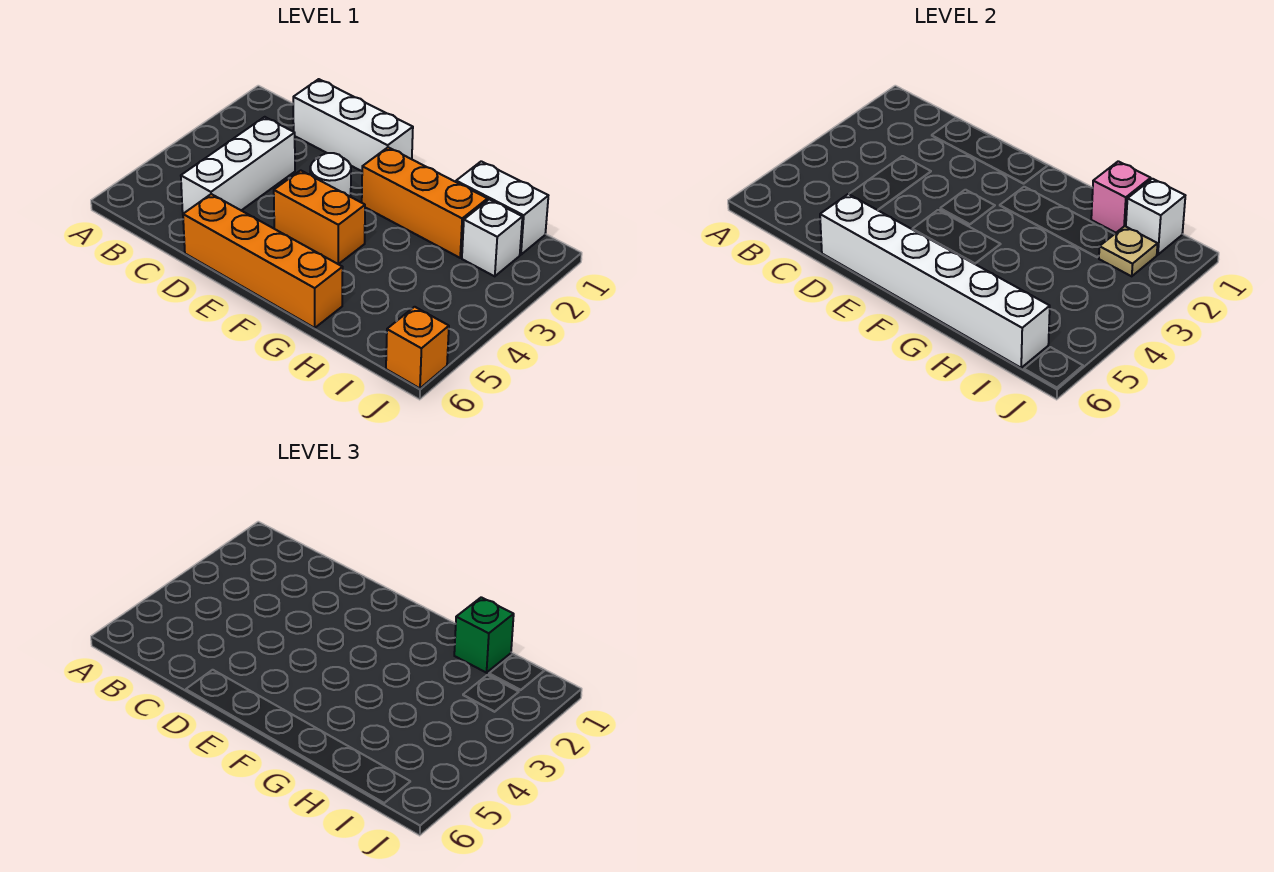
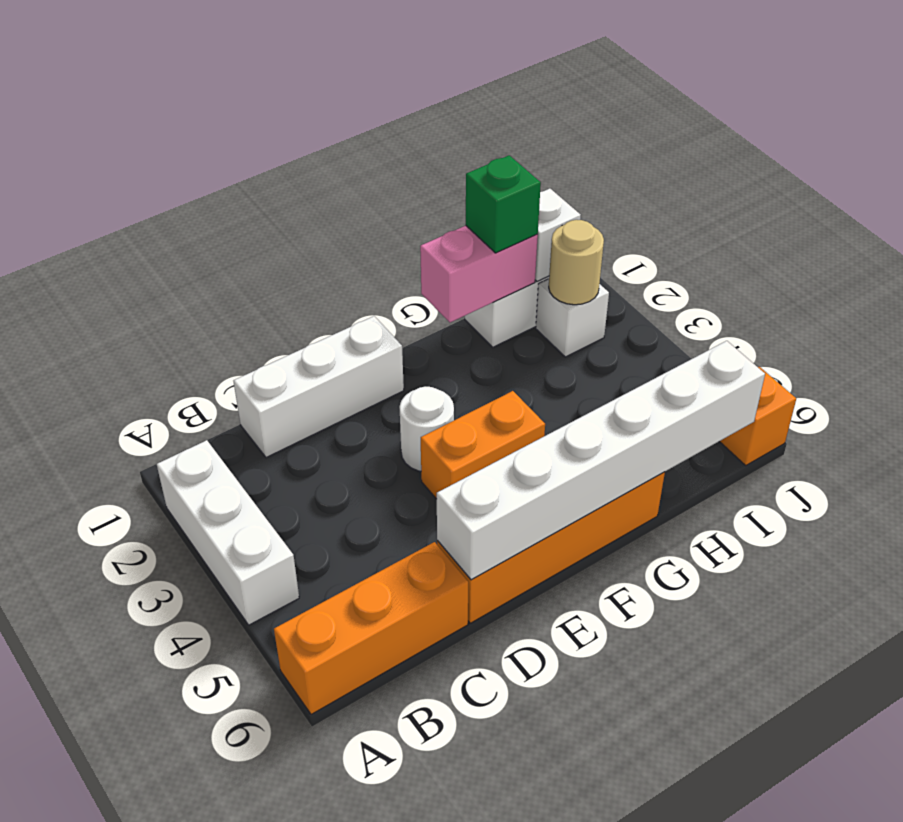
white brick C3:C5 level 1 -> white brick A2:A4 level 1
orange brick F2:H2 level 1 -> orange brick A6:C6 level 1
pink brick H1 level 2 -> pink brick G1:H1 level 2
tan plate I2 level 2 -> tan round brick I2 level 2

